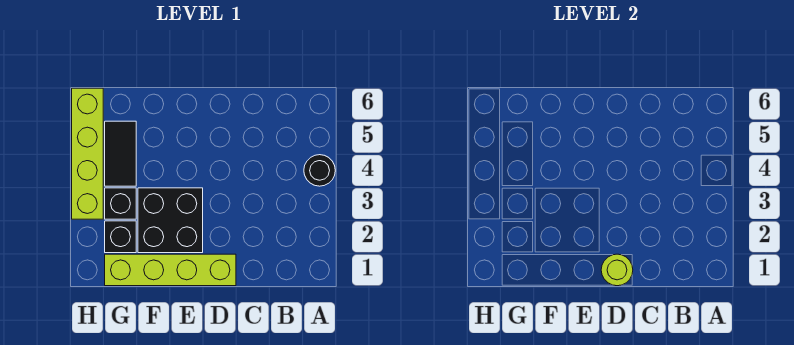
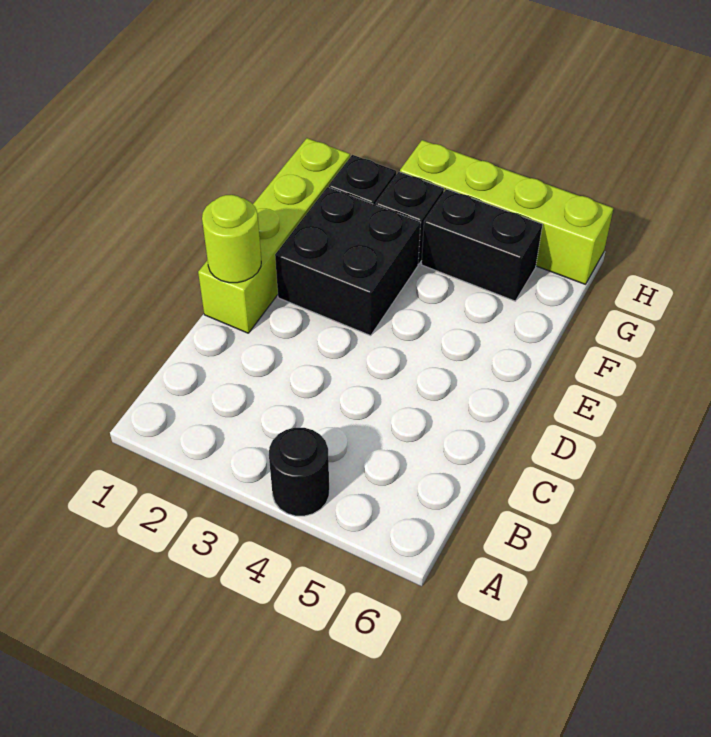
black tile G4:G5 level 1 -> black brick G4:G5 level 1

